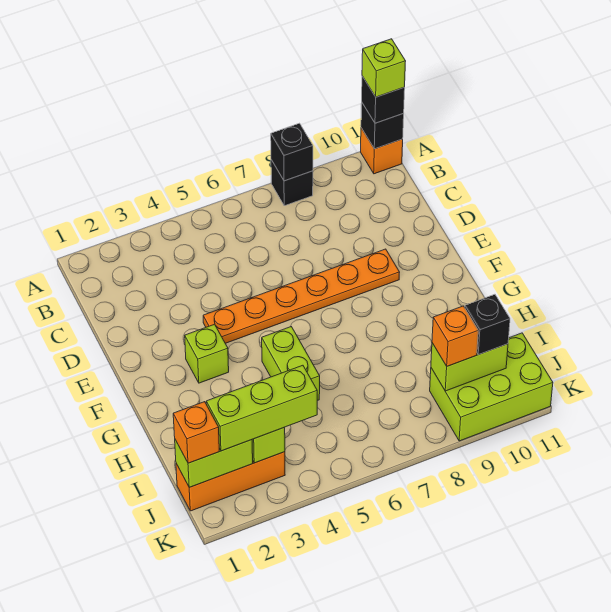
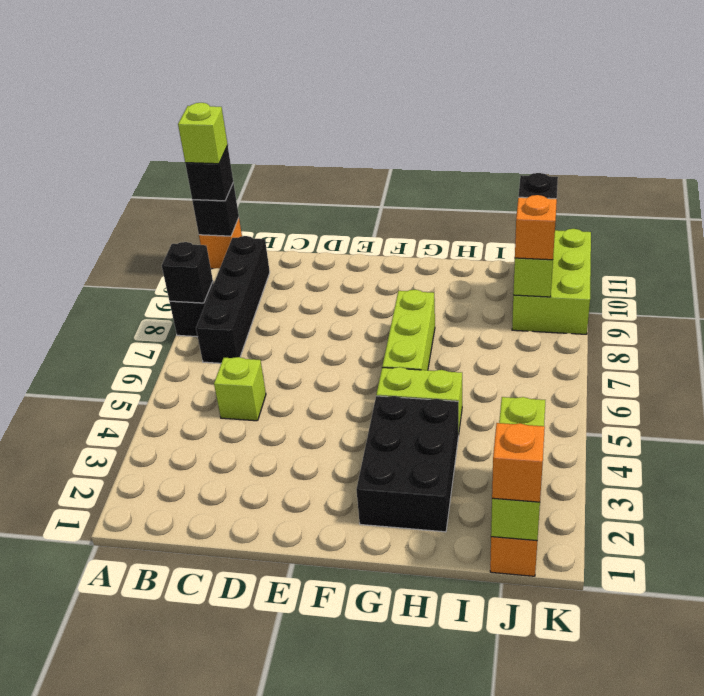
none -> black brick B7:B10 level 1
orange plate E4:E9 level 1 -> none
lime brick F3 level 1 -> lime brick C5 level 1
none -> black brick G2:H4 level 1
lime brick J2:J4 level 3 -> lime brick G6:G8 level 1

